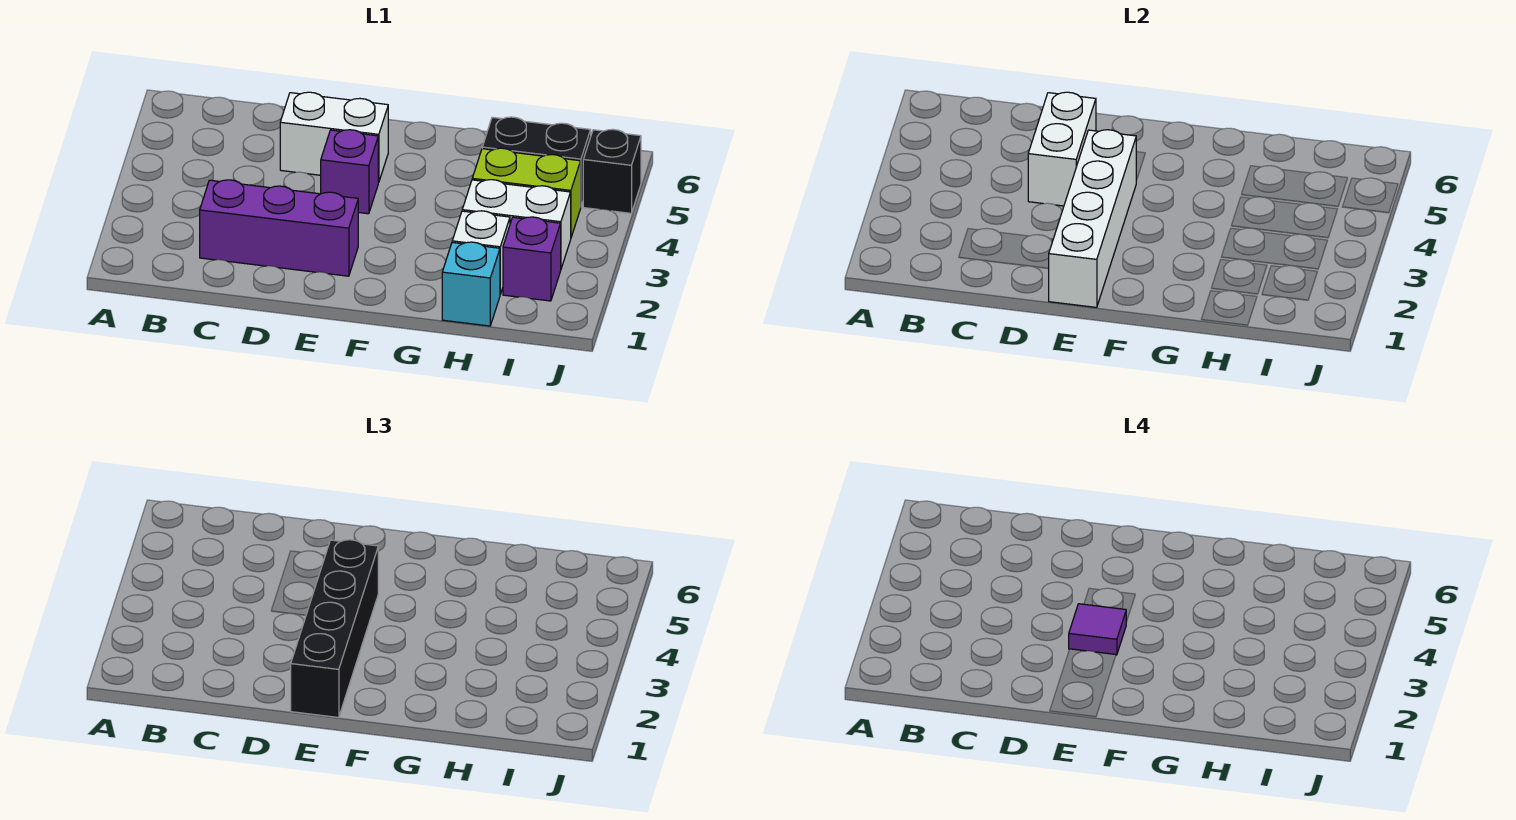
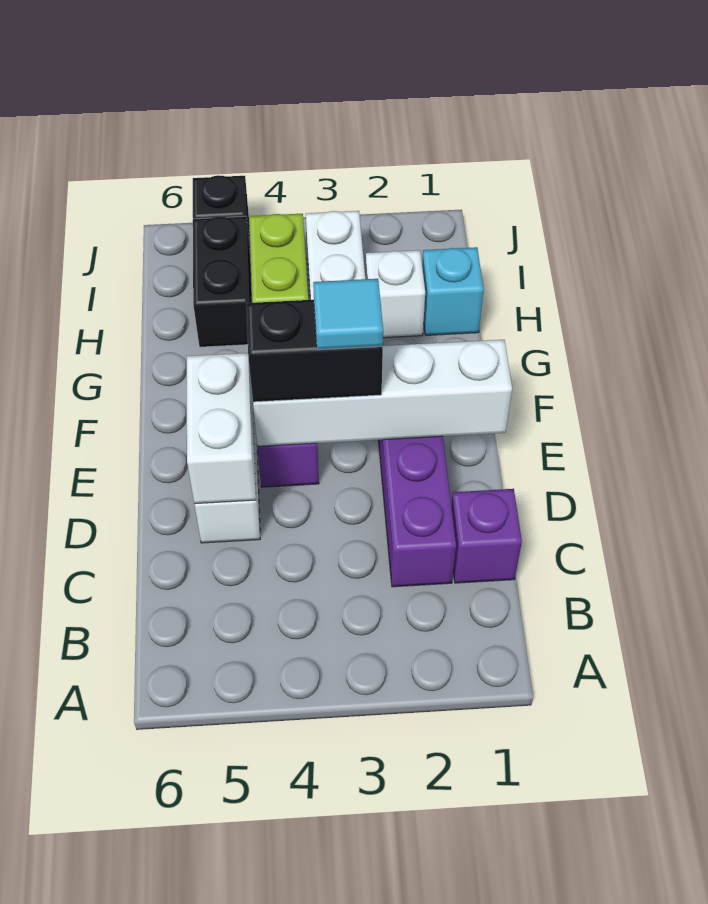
white brick D4:D5 level 2 -> white brick D5:E5 level 2
black brick E1:E4 level 3 -> black brick E3:E4 level 3
purple tile E3 level 4 -> cyan tile E3 level 4
purple brick I2 level 1 -> purple brick C1 level 1

